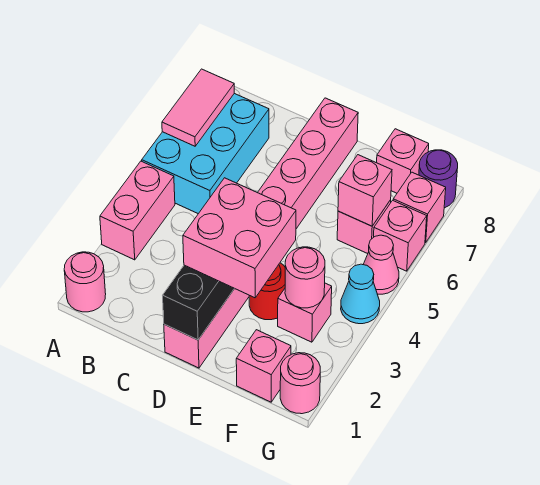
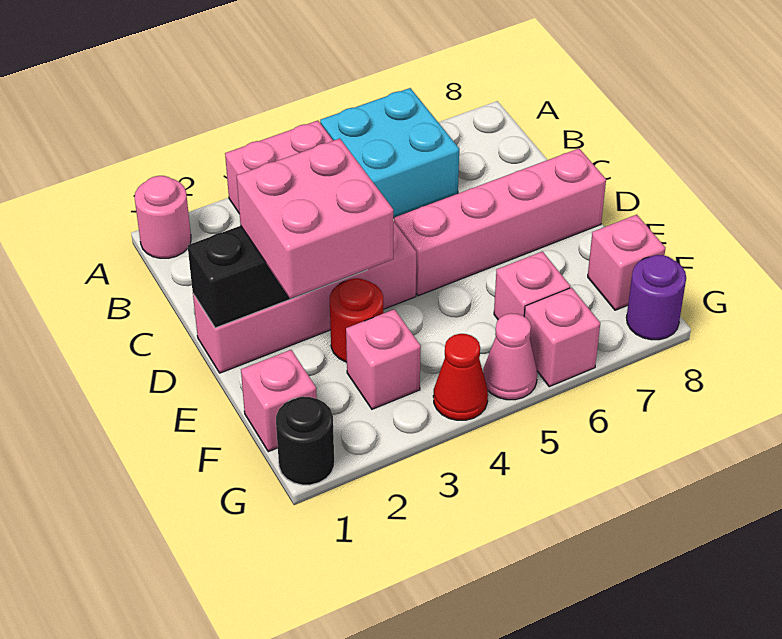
cyan brick A5:B7 level 1 -> cyan brick A5:B6 level 1
pink tile A6:A7 level 2 -> none
pink round brick F3 level 2 -> none
pink brick F6 level 2 -> none
pink round brick G1 level 1 -> black round brick G1 level 1
cyan cone G4 level 1 -> red cone G4 level 1
pink brick G7 level 1 -> none

